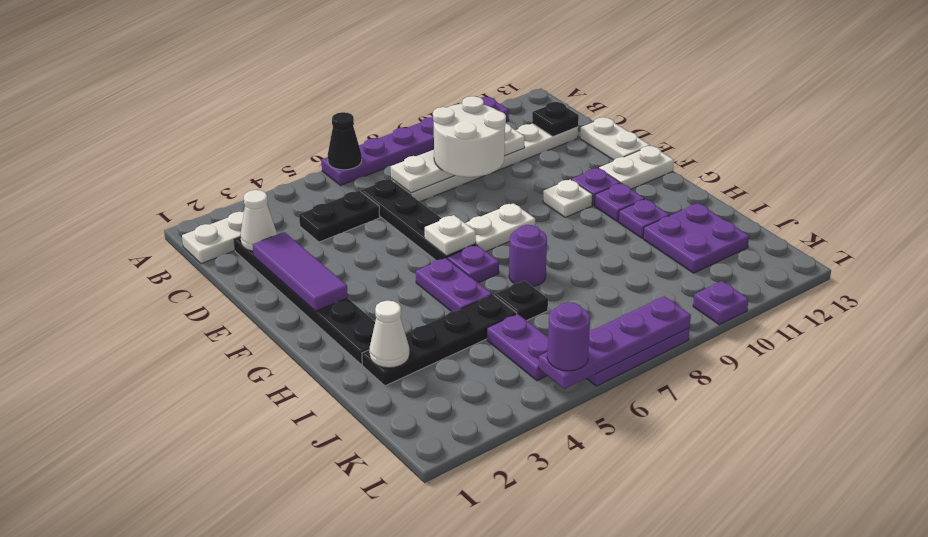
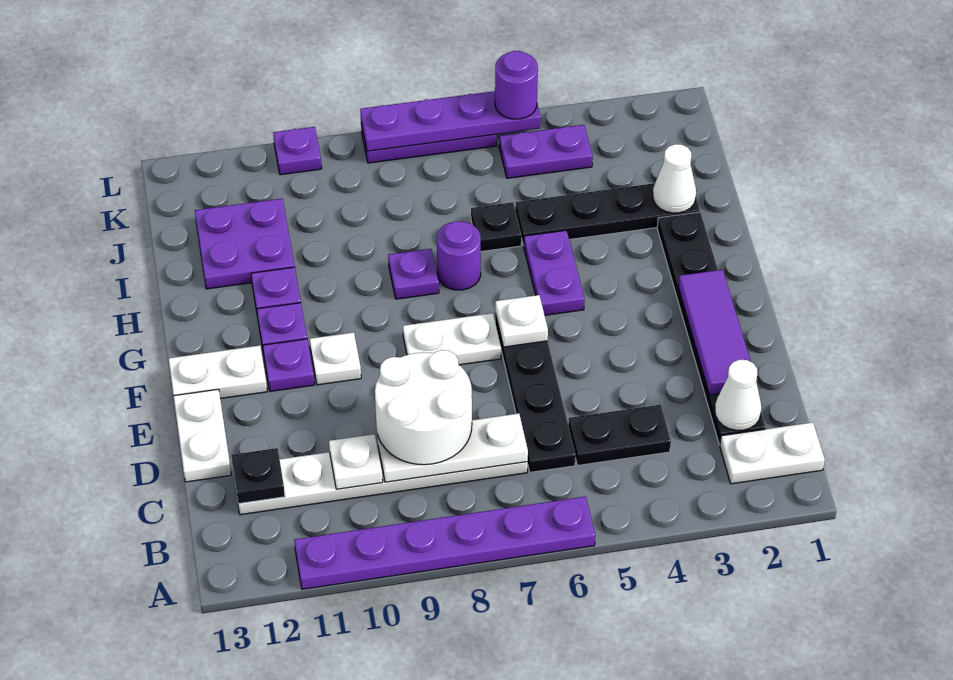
black cone A6 level 2 -> none
purple plate G6 level 1 -> purple plate H8 level 1
purple plate J5:K5 level 1 -> purple plate K4:K5 level 1

